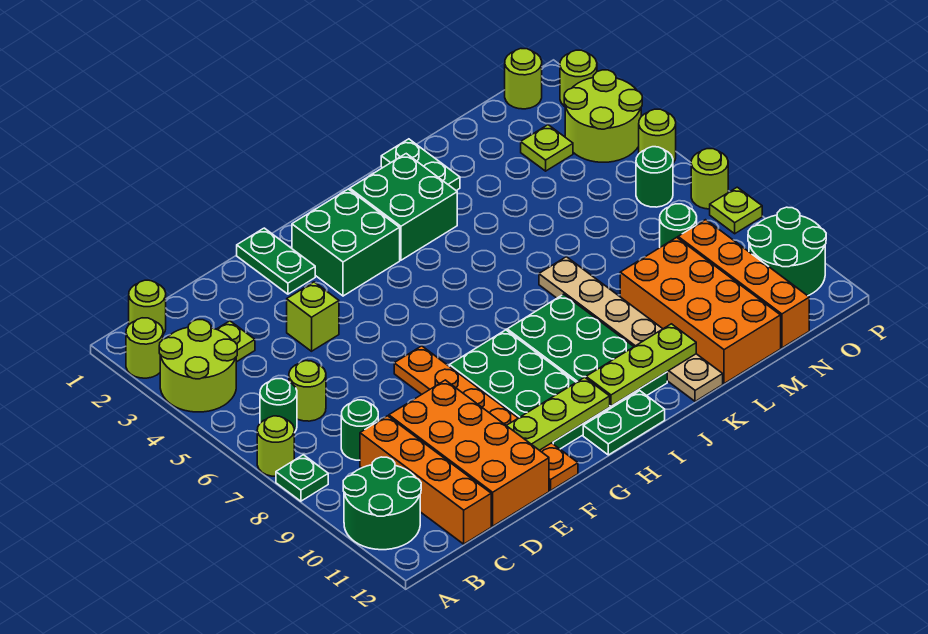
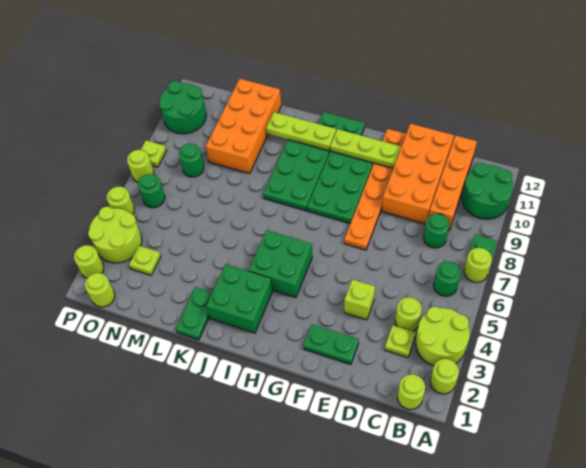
lime round brick C6 level 1 -> lime round brick C4 level 1
green plate F1:F2 level 1 -> green plate E2:F2 level 1
green brick G2:H3 level 1 -> green brick H4:I5 level 1
tan plate K7:K12 level 1 -> none
orange brick N9:N12 level 1 -> none

